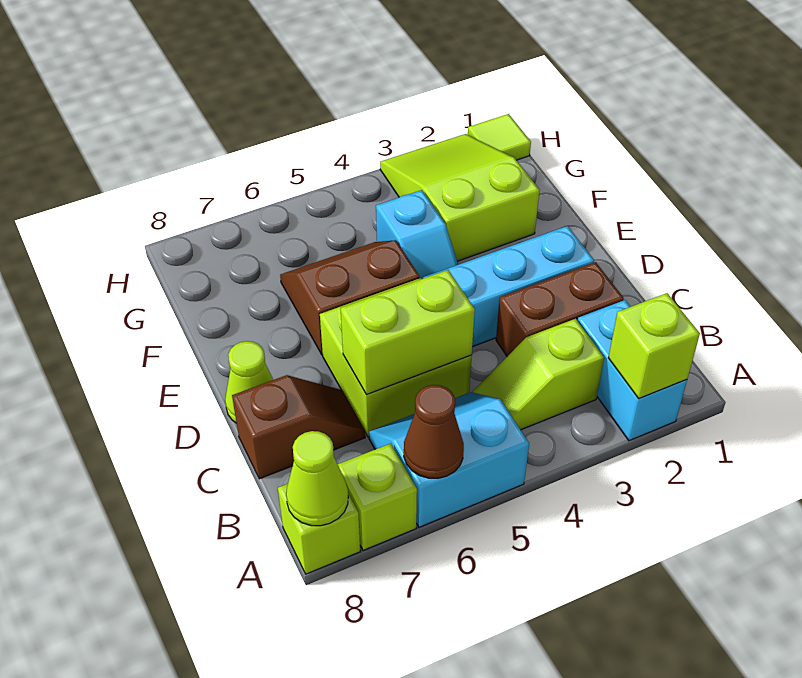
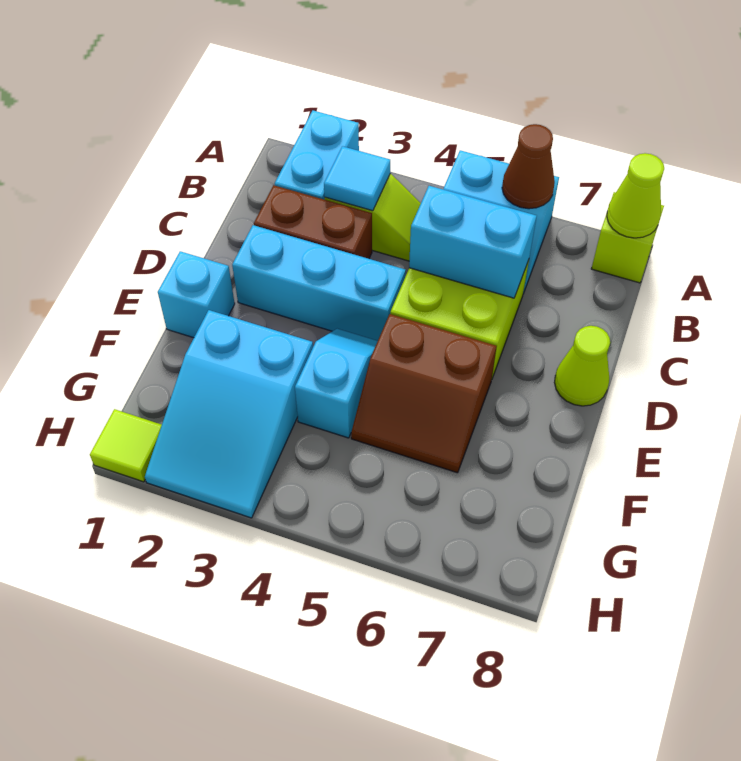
lime brick A2 level 2 -> none
lime brick A7 level 1 -> none
none -> cyan tile B3 level 2
lime brick C5:C6 level 2 -> cyan brick C5:C6 level 2
brown slope C7:C8 level 1 top 8 -> none
none -> cyan brick E1 level 1
lime slope F2:H3 level 1 top F -> cyan slope F2:H3 level 1 top F

